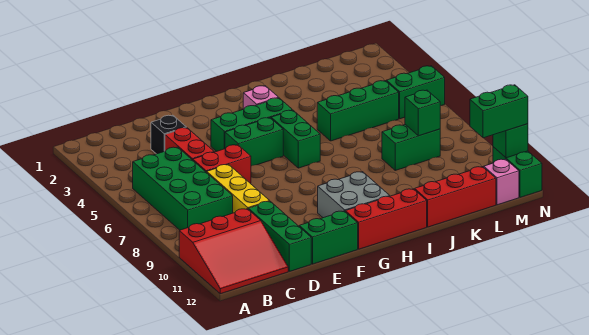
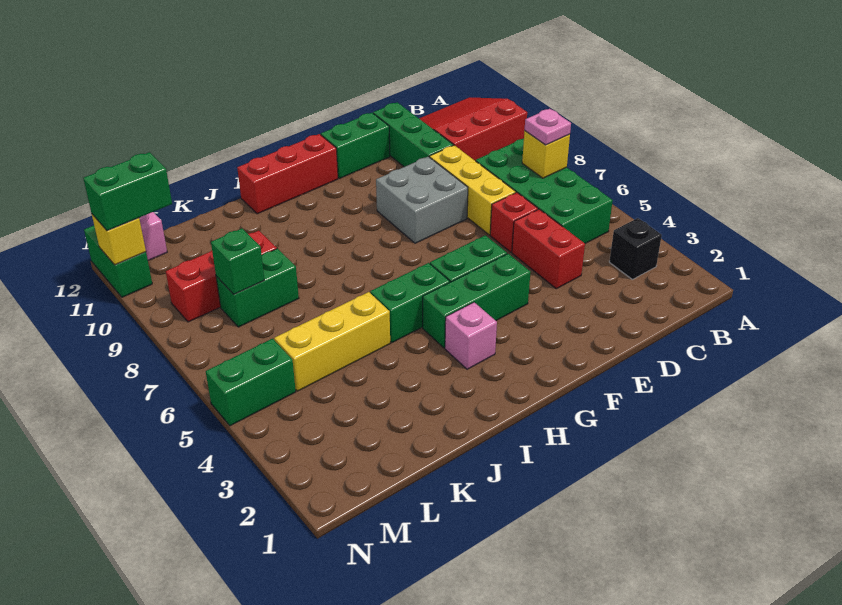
none -> yellow brick B7 level 2
none -> pink plate B7 level 3
black brick D3 level 1 -> black brick B3 level 1
red brick D6:E6 level 1 -> red brick D6 level 1
grey brick G10:H11 level 1 -> grey brick E8:F9 level 1
green brick H5:H6 level 1 -> green brick H5:I5 level 1
green brick J5:L5 level 1 -> yellow brick J5:L5 level 1
red brick J12:L12 level 1 -> red brick K9:M9 level 1
green brick N11 level 2 -> yellow brick N11 level 2

